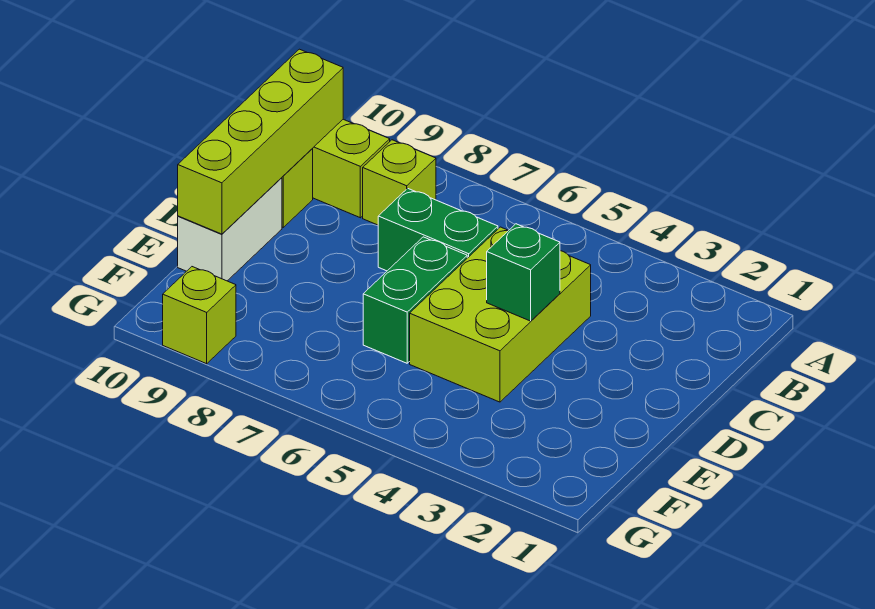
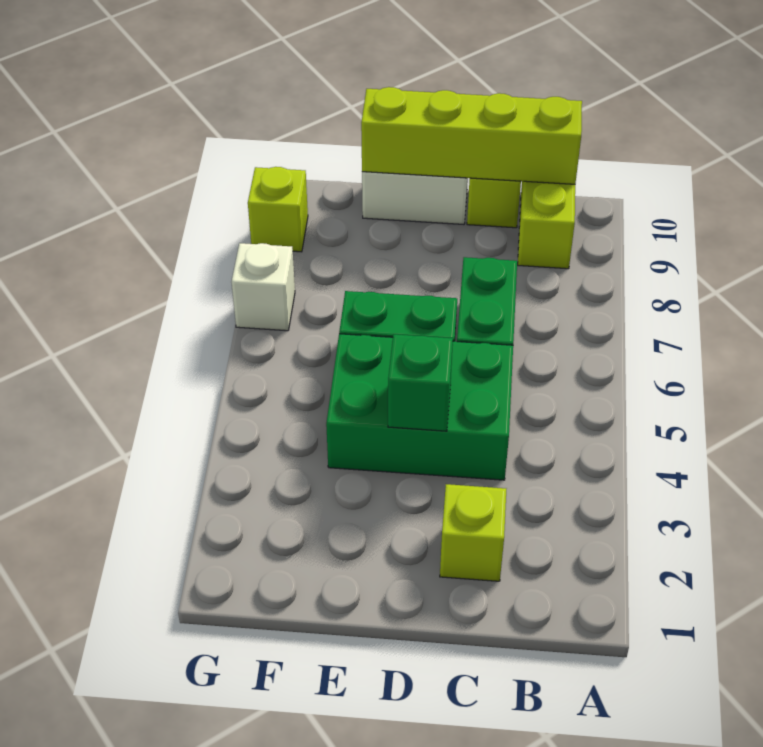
lime brick B8 level 1 -> lime brick C2 level 1
lime brick C4:E5 level 1 -> green brick C4:E5 level 1
none -> white brick G7 level 1

